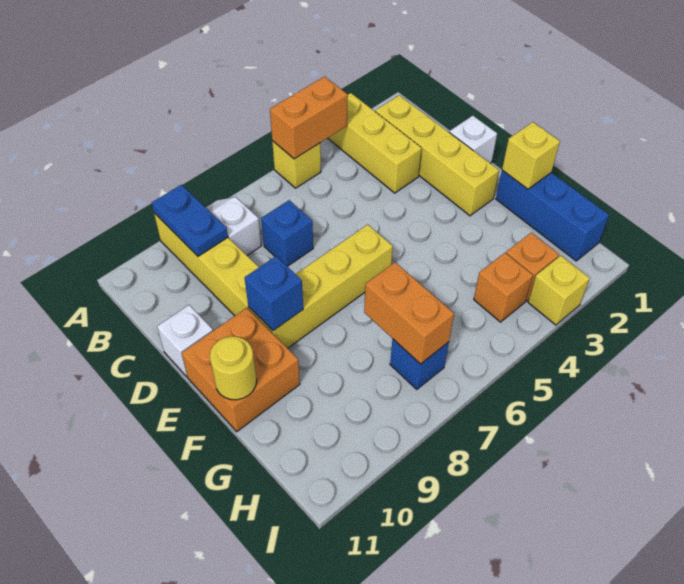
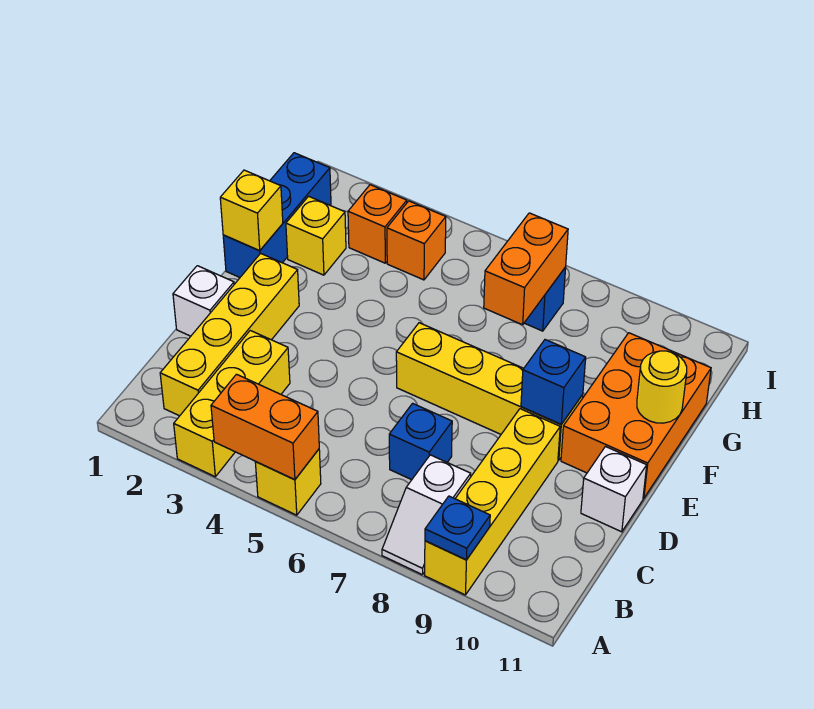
blue plate A9:B9 level 2 -> blue plate A9 level 2
orange brick E10:F11 level 1 -> orange brick E10:G11 level 1
yellow brick I3 level 1 -> yellow brick G2 level 1

